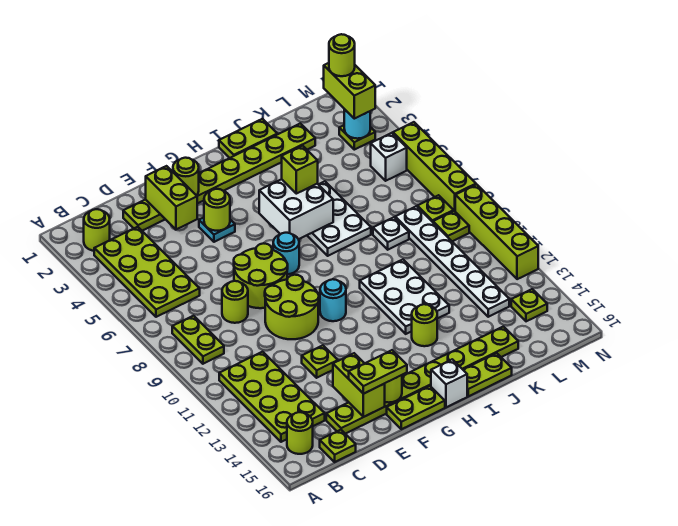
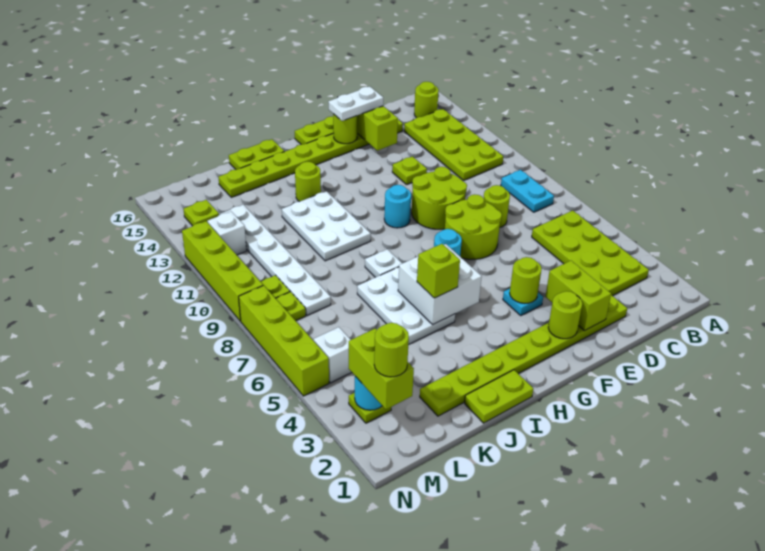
lime round brick B2 level 1 -> none
lime plate B8:B9 level 1 -> cyan plate B8:B9 level 1
lime plate C16 level 1 -> none
lime plate E15:F15 level 3 -> white plate E15:F15 level 3
white brick H16 level 1 -> white brick M12 level 1
white plate K8 level 1 -> white plate I8 level 1

